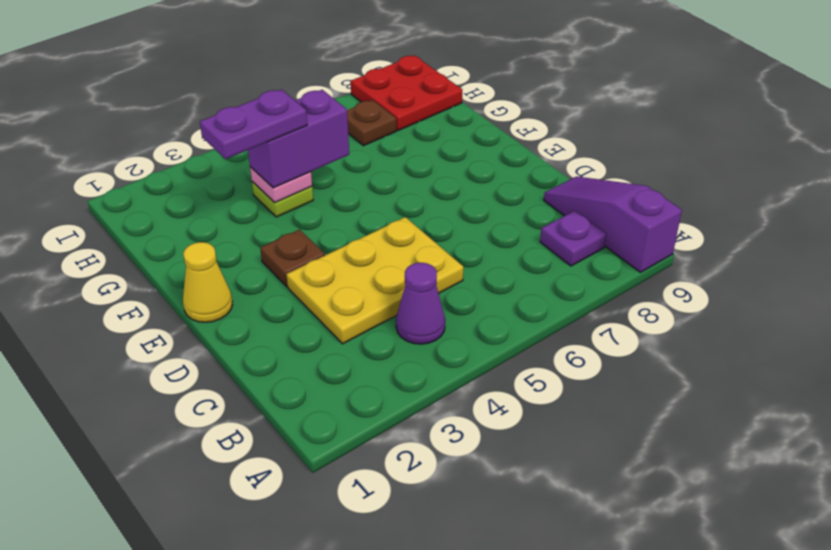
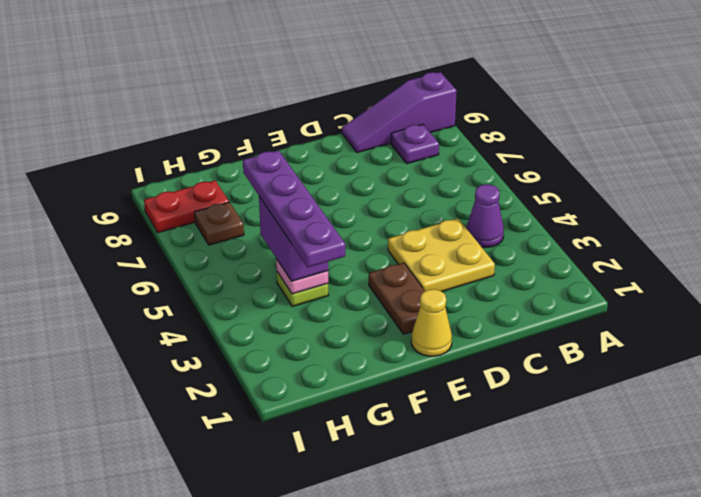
yellow plate C3:D5 level 1 -> yellow plate C3:D4 level 1
brown plate E3 level 1 -> brown plate E2:E3 level 1
purple plate G3:G4 level 4 -> purple plate G3:G6 level 4
red plate H8:I9 level 1 -> red plate H8:I8 level 1

